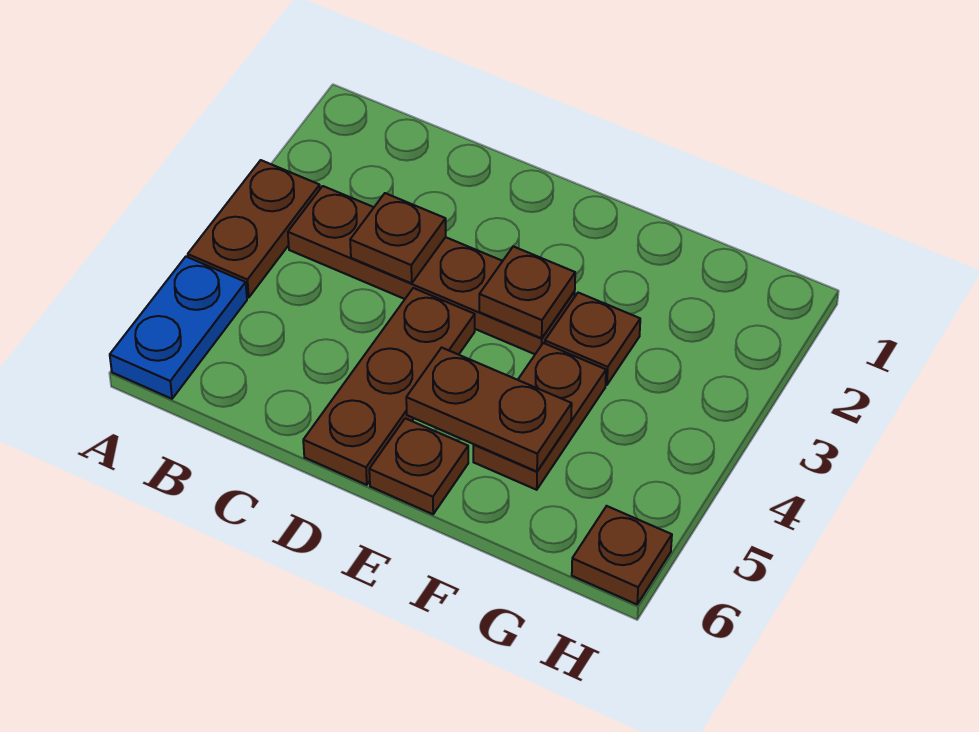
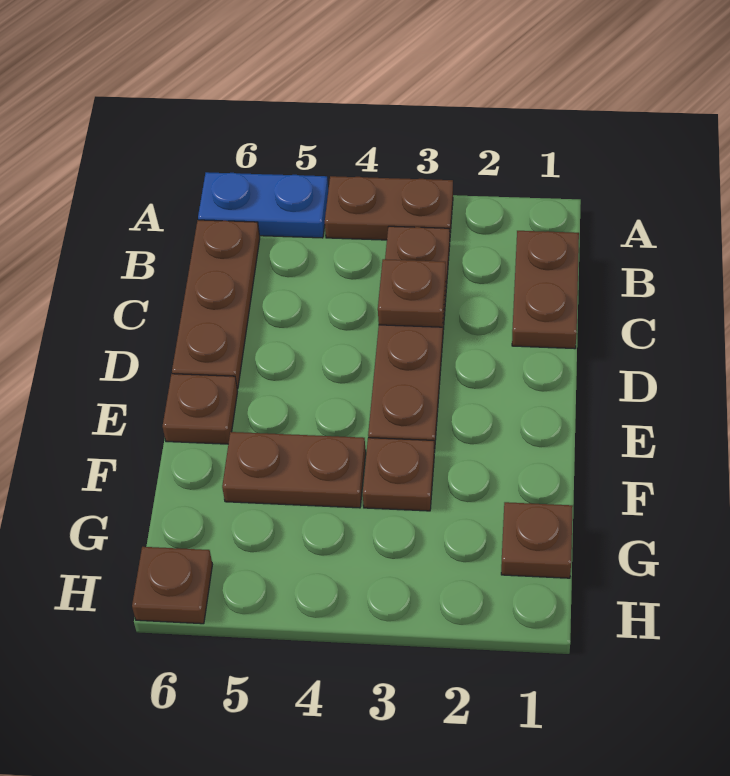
brown plate D4:D6 level 1 -> brown plate B6:D6 level 1
brown plate E3 level 2 -> brown plate G1 level 1
brown plate E5:F5 level 2 -> brown plate B1:C1 level 1

